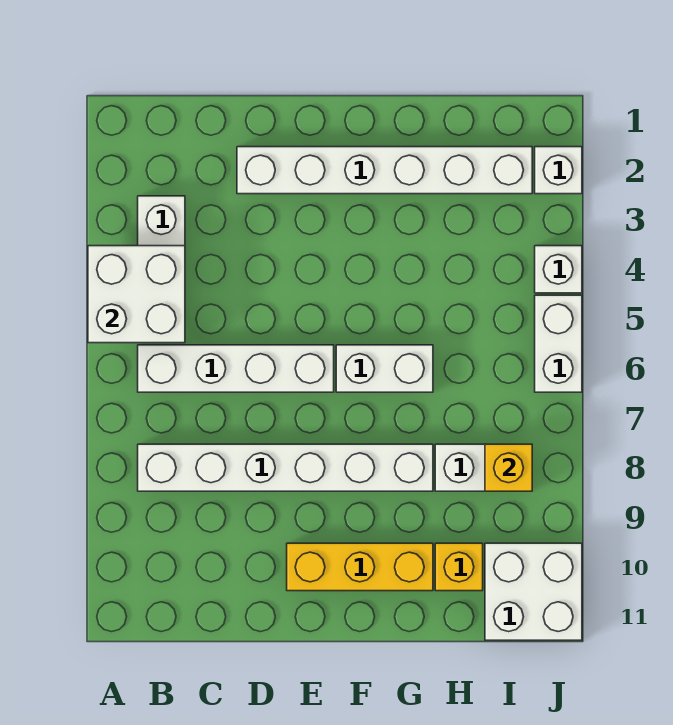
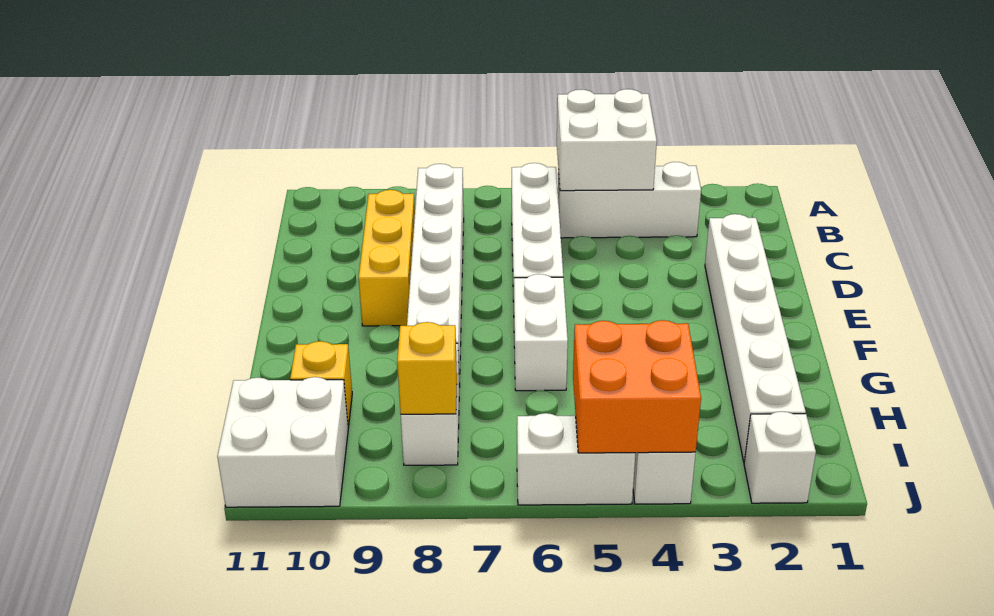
yellow brick E10:G10 level 1 -> yellow brick C9:E9 level 1
none -> orange brick I4:J5 level 2

